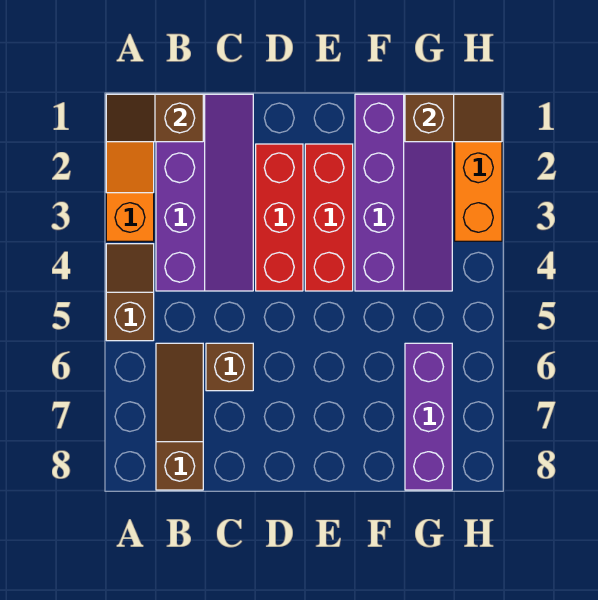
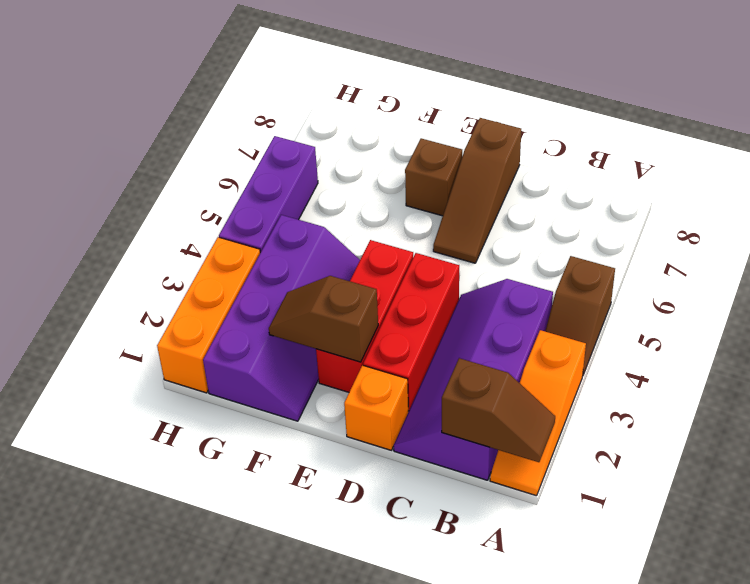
brown slope B6:B8 level 1 top 8 -> brown slope D6:D8 level 1 top 8
brown brick C6 level 1 -> brown brick E7 level 1
none -> orange brick D1 level 1
purple slope F1:G4 level 1 top F -> purple slope F1:G4 level 1 top G
brown slope G1:H1 level 2 top G -> brown slope E2:F2 level 2 top E
purple brick G6:G8 level 1 -> purple brick H4:H6 level 1

